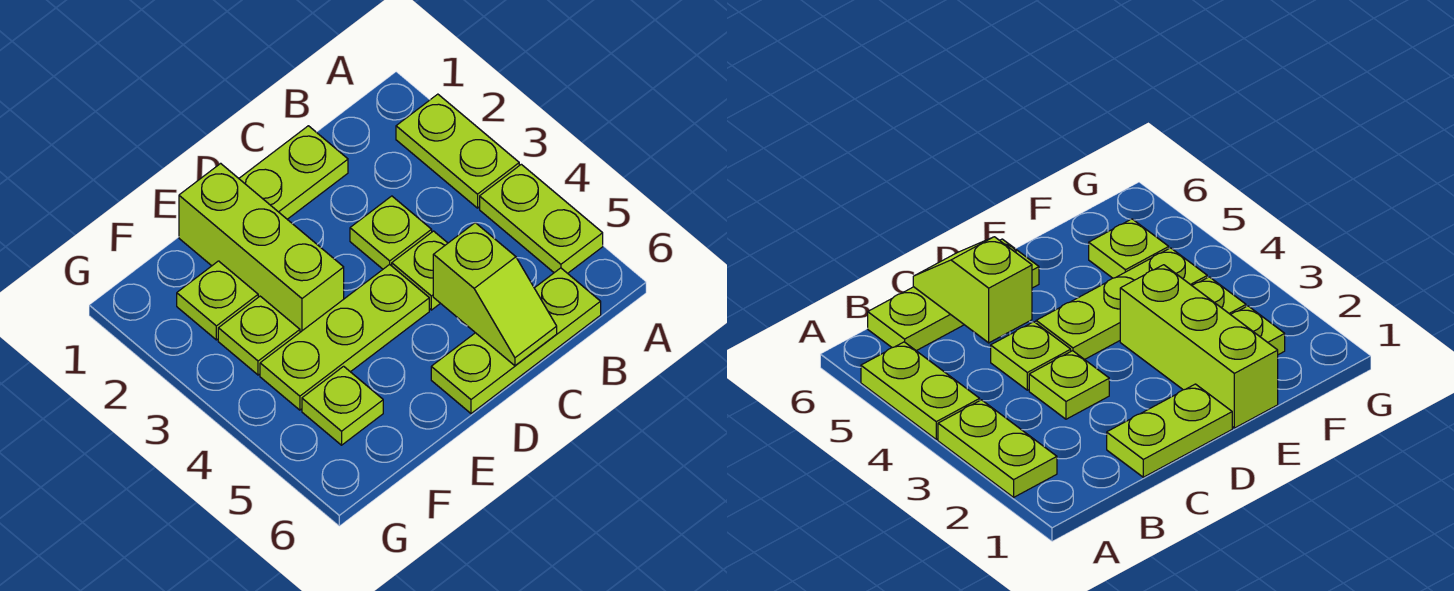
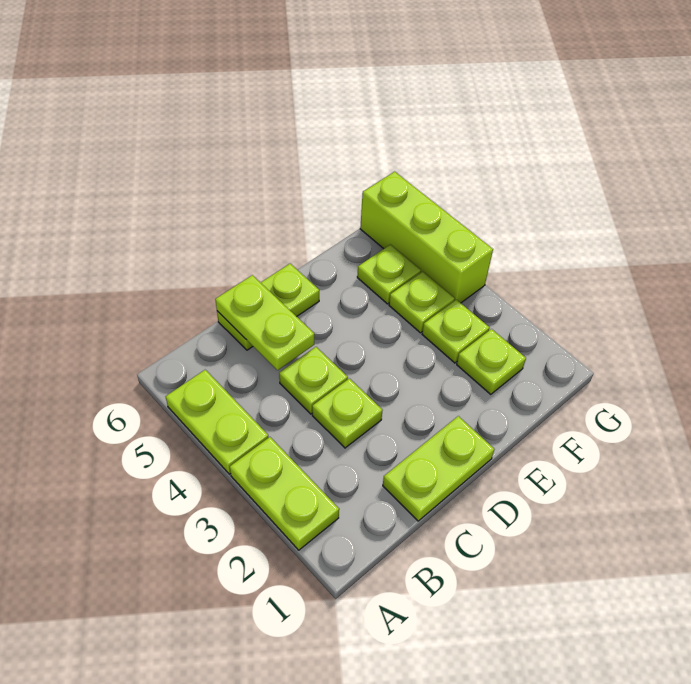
lime plate B6:D6 level 1 -> lime plate C6:D6 level 1
lime slope C5:C6 level 2 top 5 -> lime plate C5:C6 level 2
lime plate D4:F4 level 1 -> lime plate F4 level 1
lime brick E1:E3 level 1 -> lime brick G4:G6 level 1

